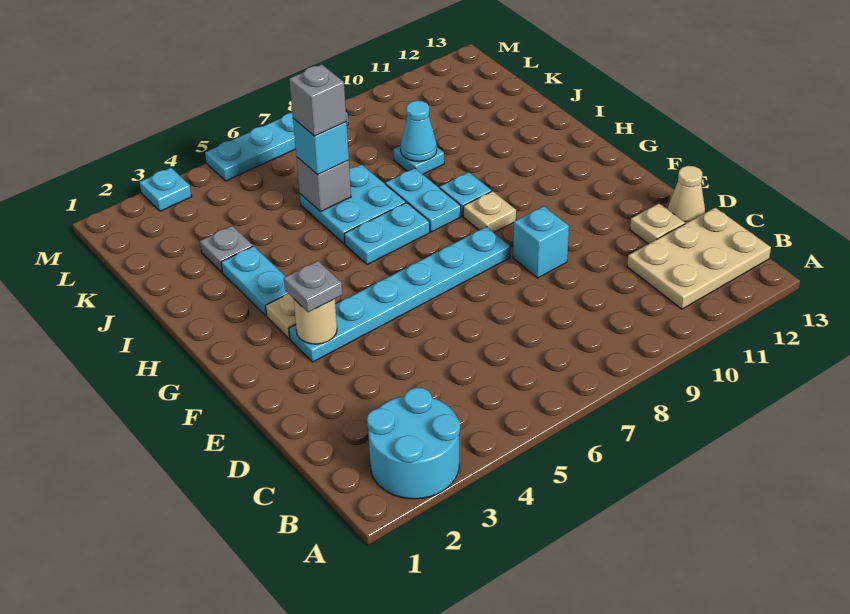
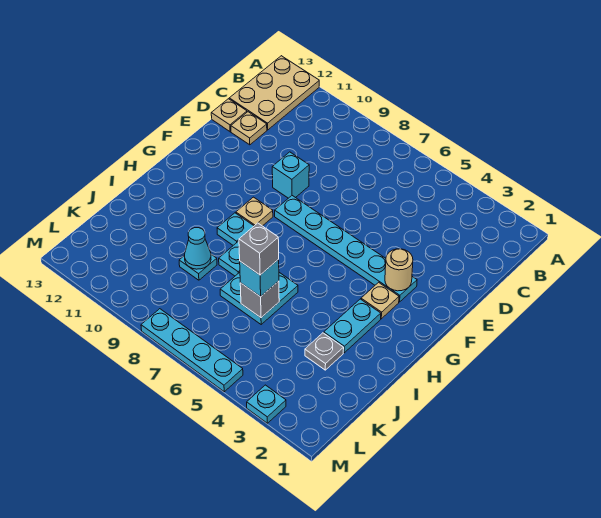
cyan round brick A2:B3 level 1 -> none
tan plate B11:C13 level 1 -> tan plate A12:C13 level 1
tan cone D13 level 1 -> tan plate D13 level 1
grey plate F3 level 3 -> none
cyan plate H6:H7 level 1 -> none

